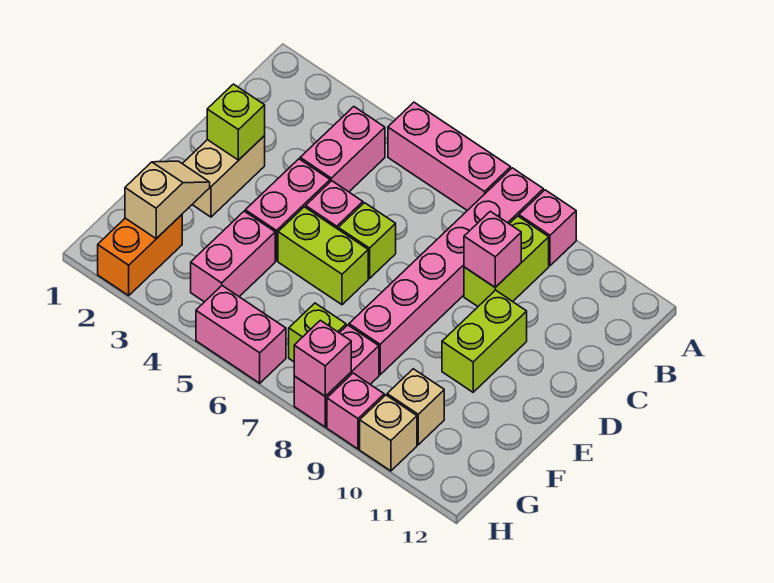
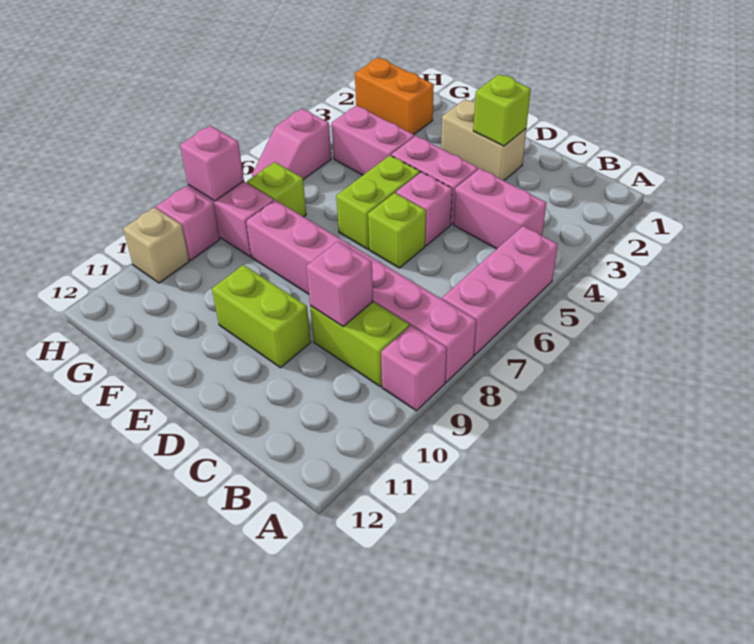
tan slope F2:G2 level 2 top G -> none
tan brick G10 level 1 -> none
pink brick H5:H6 level 1 -> pink slope H5:H6 level 1 top 5

